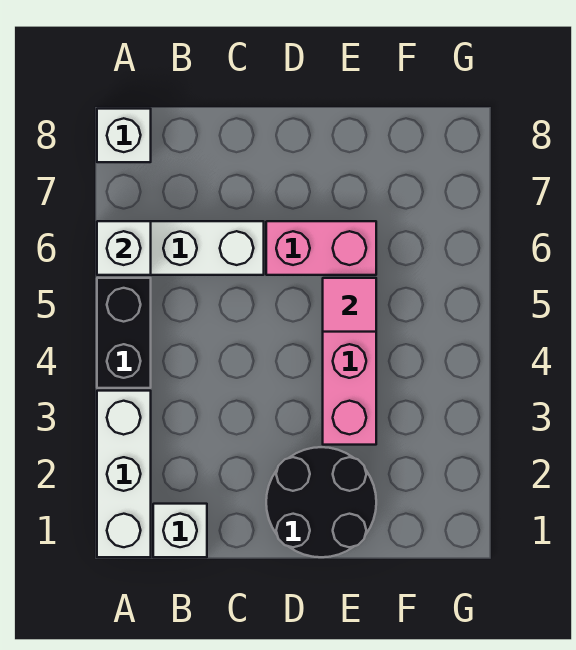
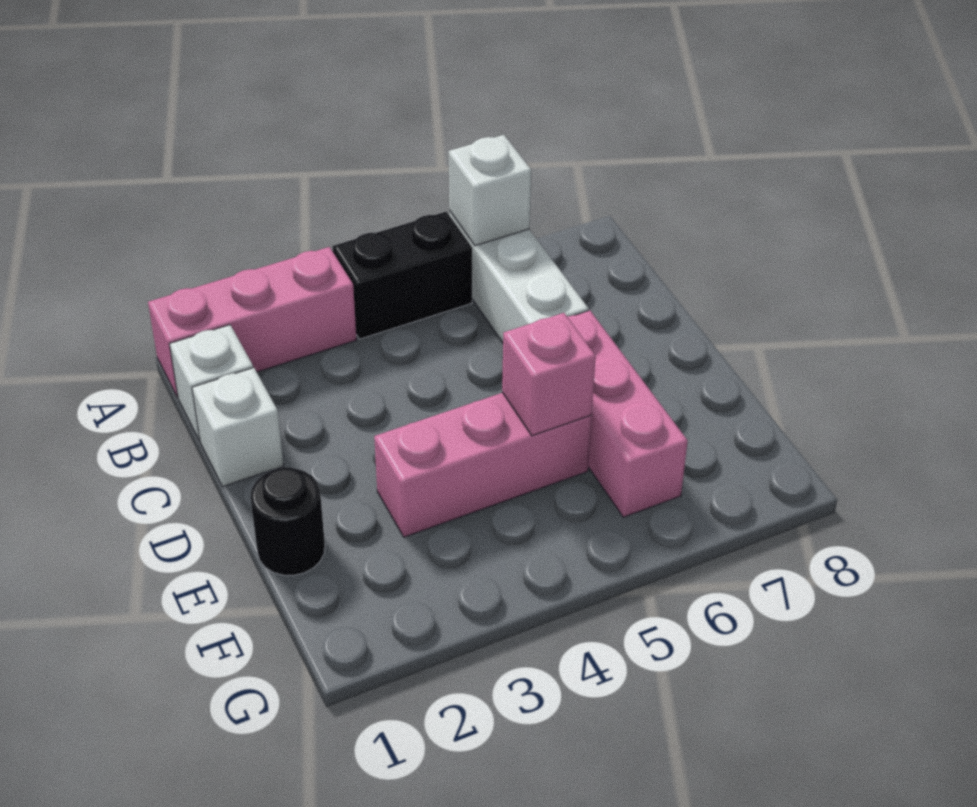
white brick A1:A3 level 1 -> pink brick A1:A3 level 1
white brick A8 level 1 -> white brick C1 level 1
black round brick D1:E2 level 1 -> black round brick E1 level 1
pink brick D6:E6 level 1 -> pink brick D6:F6 level 1
pink tile E5 level 2 -> pink brick E5 level 2

